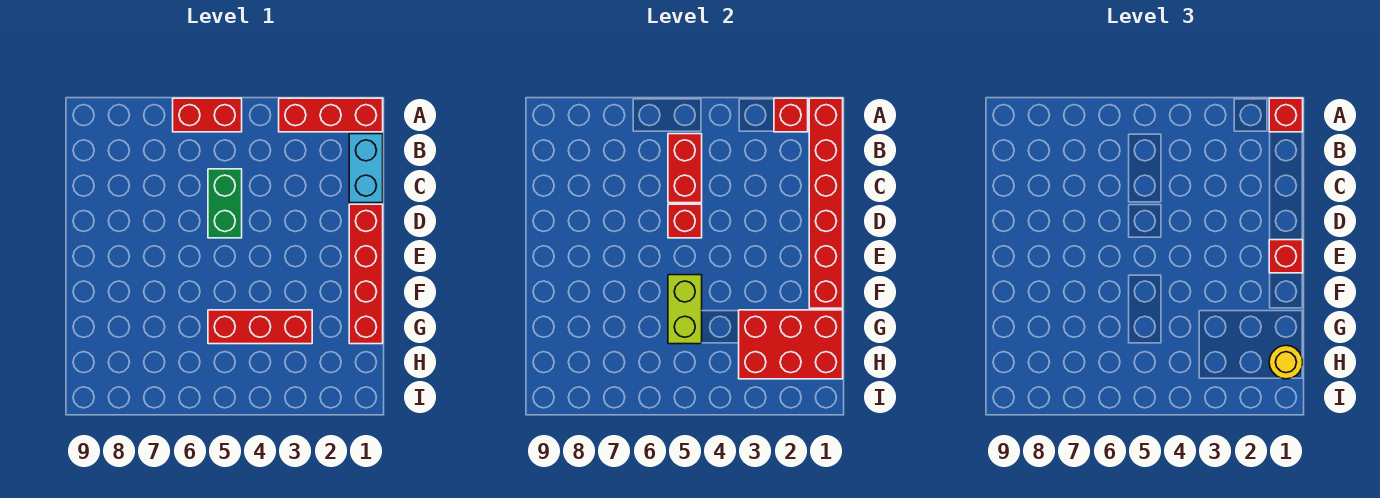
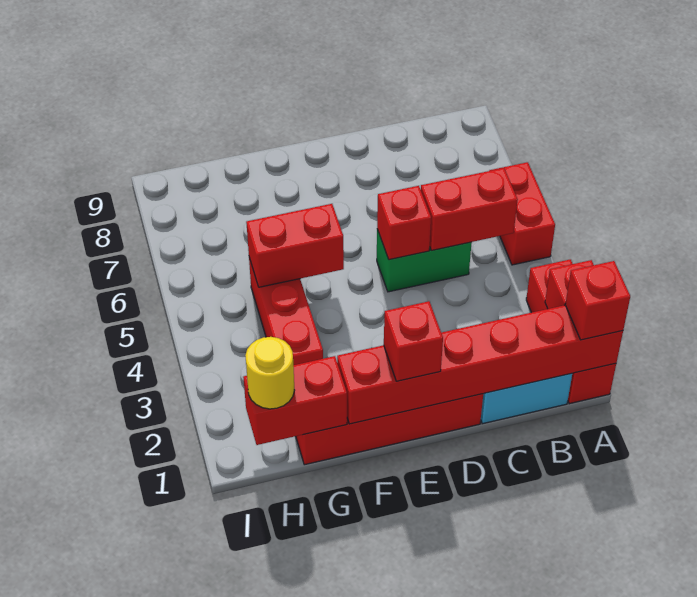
lime brick F5:G5 level 2 -> red brick F5:G5 level 2
red brick G1:H3 level 2 -> red brick G1:H1 level 2

